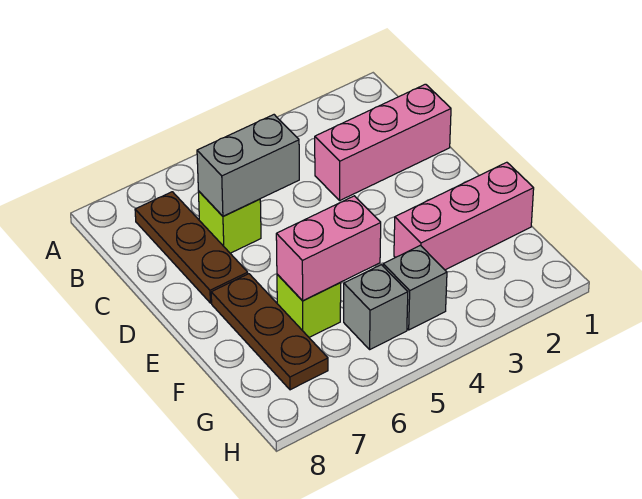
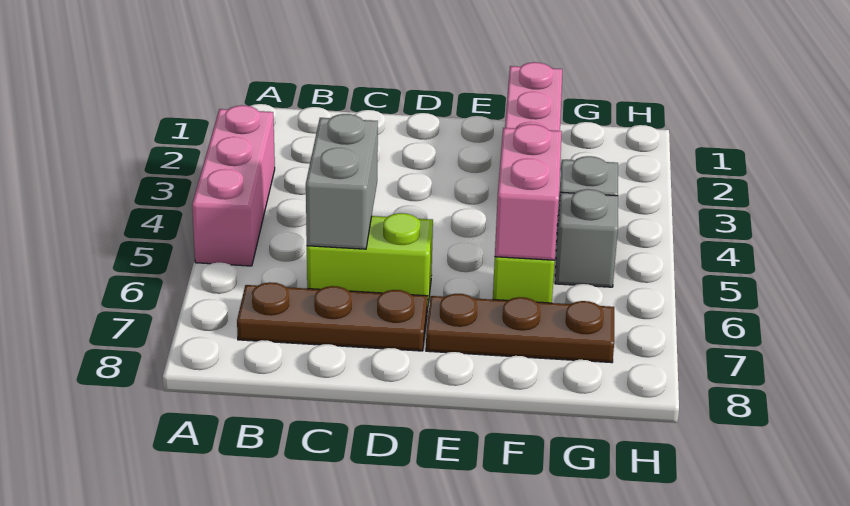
pink brick C1:C3 level 1 -> pink brick A3:A5 level 1
lime brick C6 level 1 -> lime brick C6:D6 level 1

